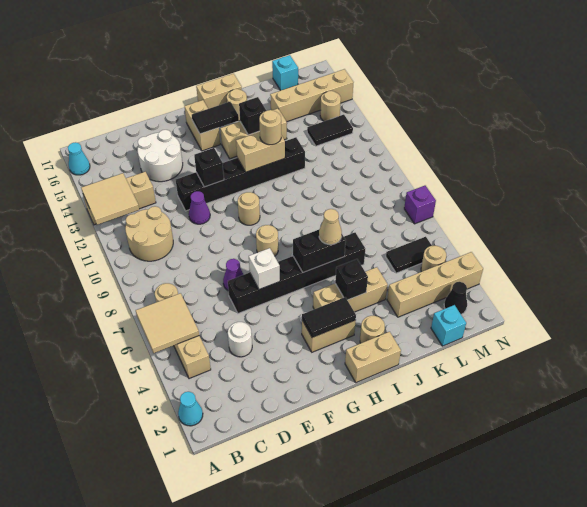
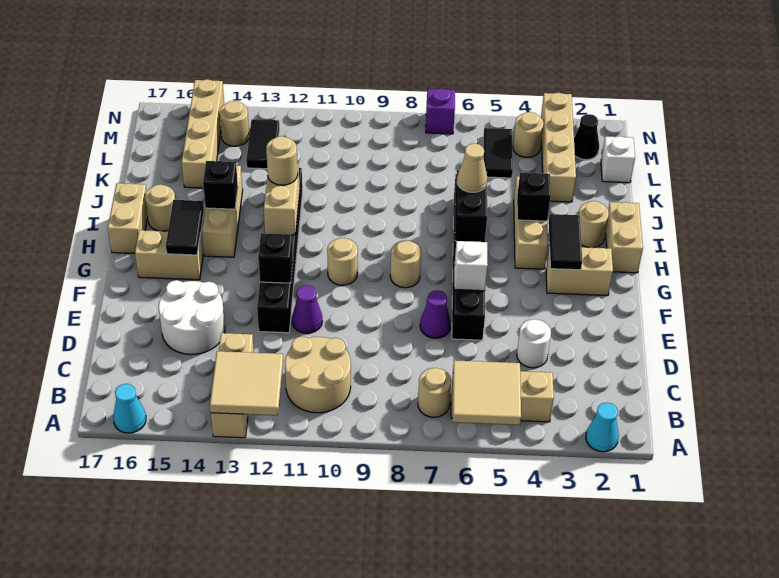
tan brick G3:H3 level 1 -> tan brick G2:G3 level 1
cyan brick L1 level 1 -> white brick L1 level 1
cyan brick L17 level 1 -> none

